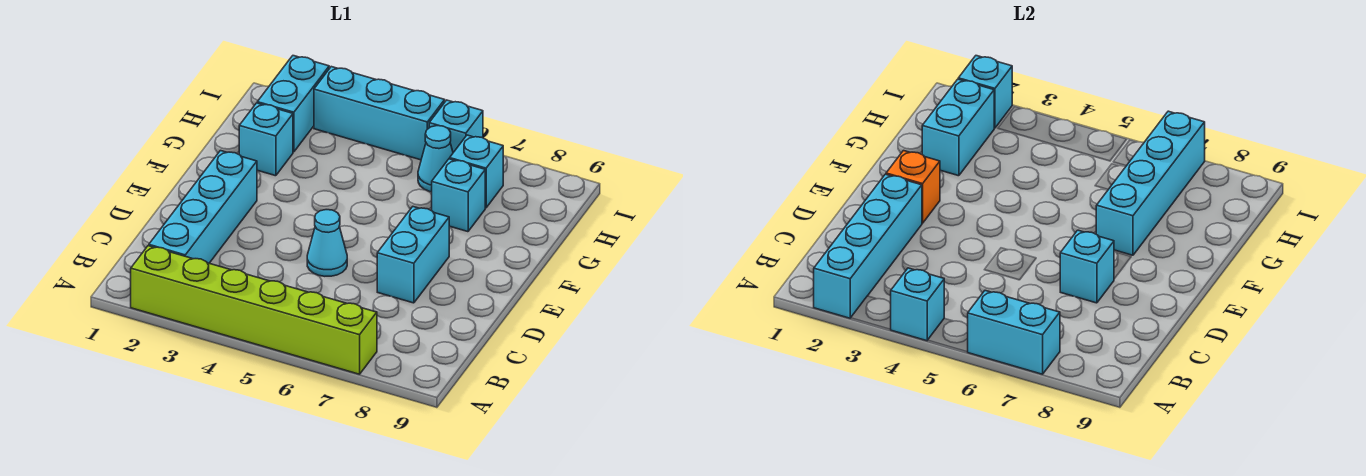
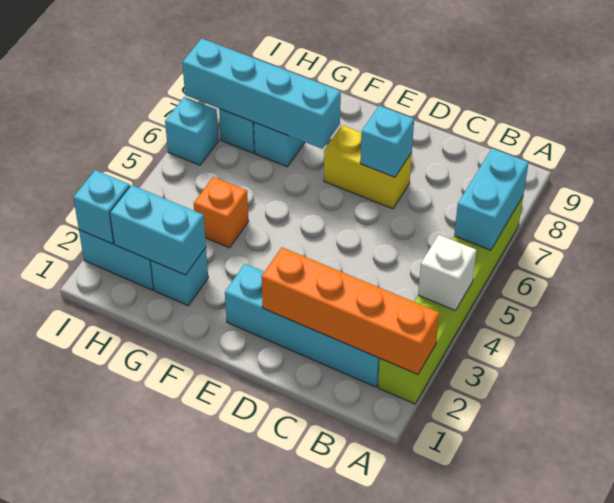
cyan brick A2:D2 level 2 -> orange brick A2:D2 level 2
cyan brick A4 level 2 -> white brick A4 level 2
cyan cone D5 level 1 -> none
cyan brick D7:E7 level 1 -> yellow brick D7:E7 level 1
orange brick E2 level 2 -> orange brick G4 level 1
cyan cone H6 level 1 -> none
cyan brick I3:I5 level 1 -> none

